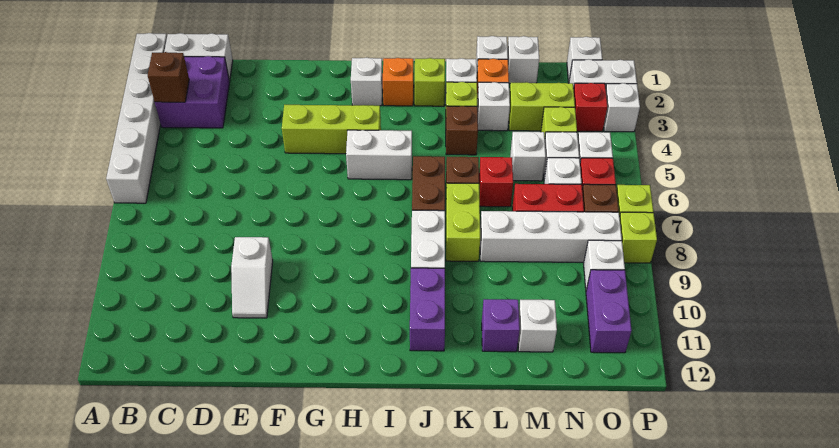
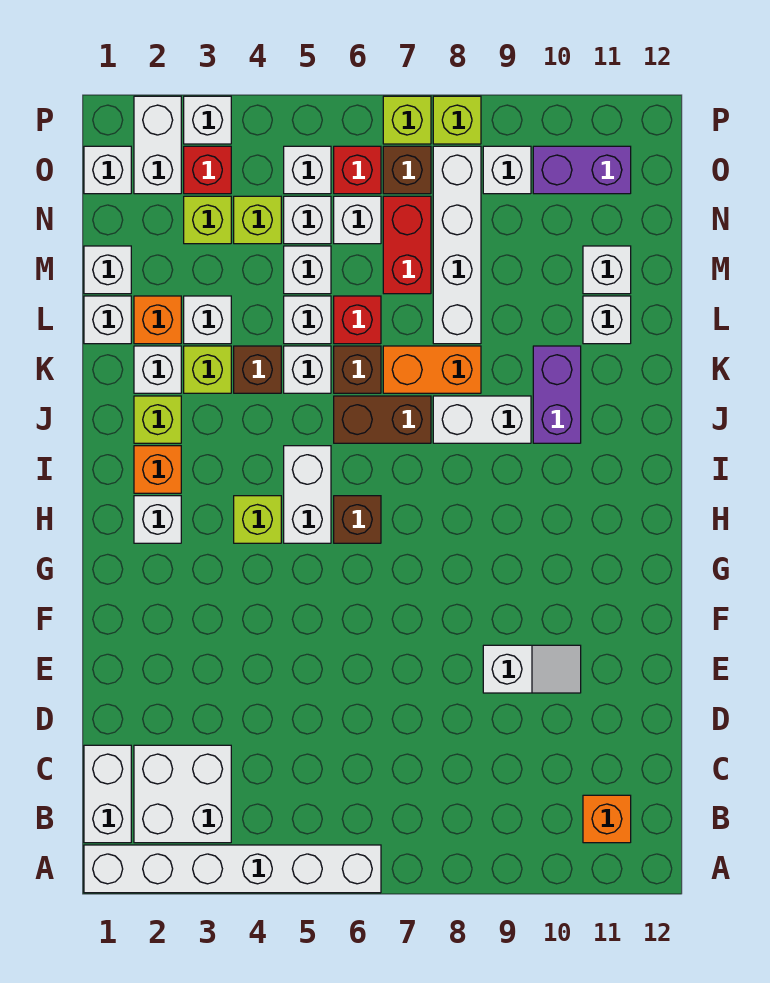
purple brick B2:C3 level 1 -> white brick B2:C3 level 1
brown brick B3 level 2 -> brown brick H6 level 1
none -> orange brick B11 level 1
lime brick F4:H4 level 1 -> lime brick H4 level 1
purple brick J10:J11 level 1 -> purple brick J10:K10 level 1
none -> white brick K5 level 1
lime brick K7:K8 level 1 -> orange brick K7:K8 level 1
none -> white brick L5 level 1
purple brick L11 level 1 -> white brick L11 level 1
lime brick M3:N3 level 1 -> lime brick N3 level 1

